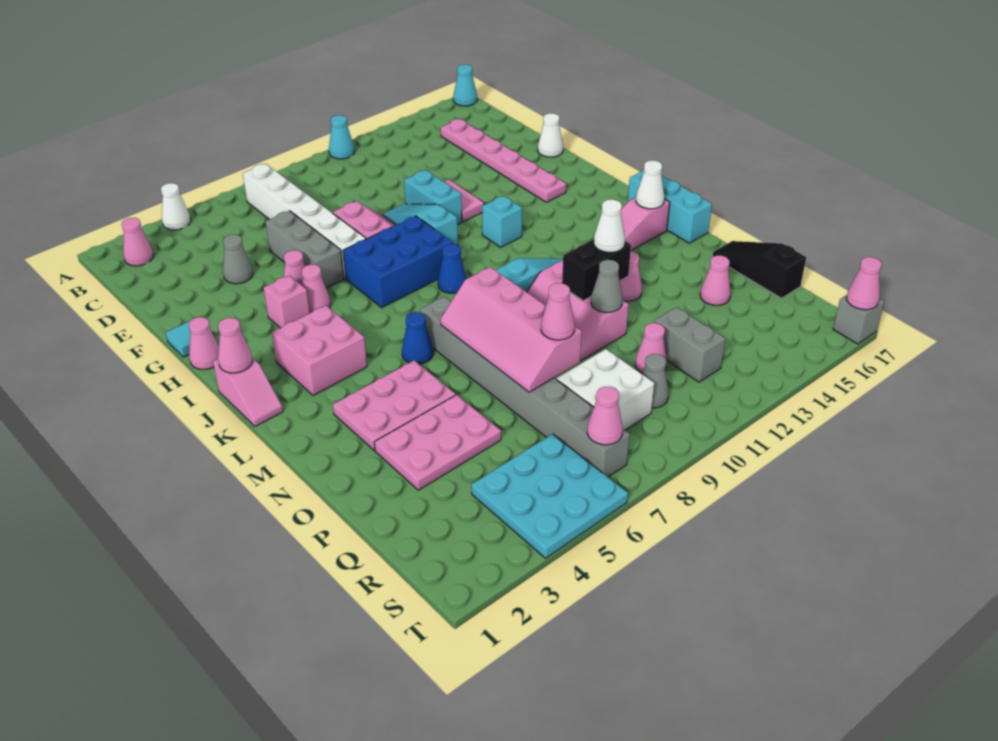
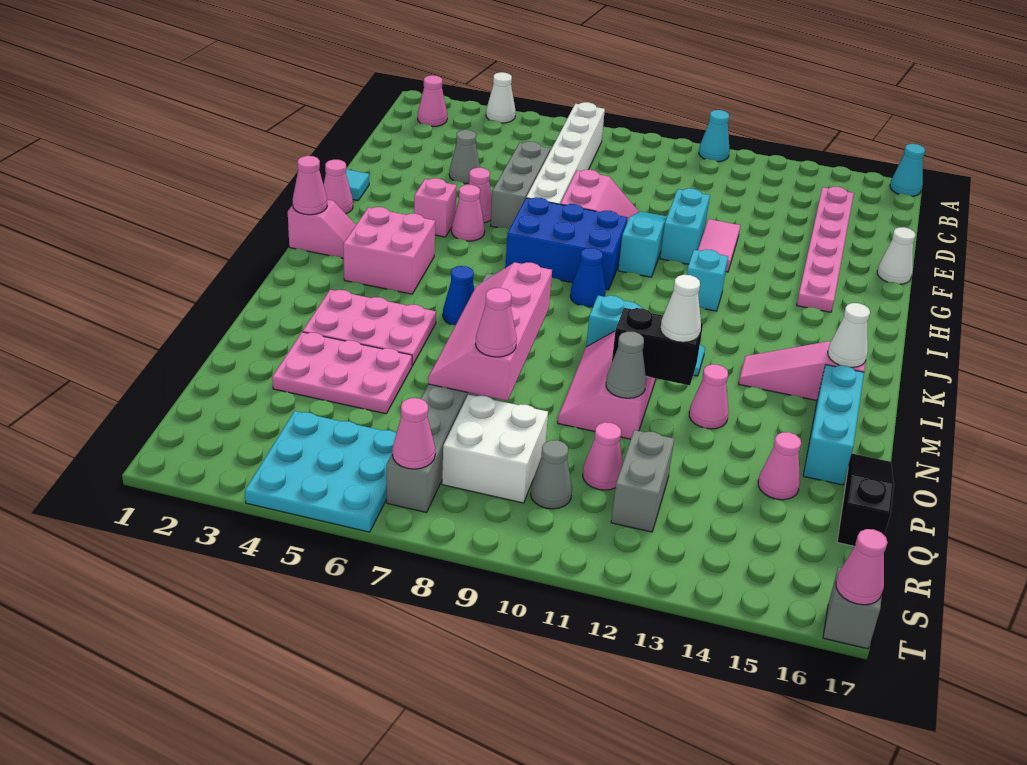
pink slope J1:K1 level 1 top J -> pink slope J1:J2 level 1 top 1
cyan brick K17:M17 level 1 -> cyan brick M16:O16 level 1

